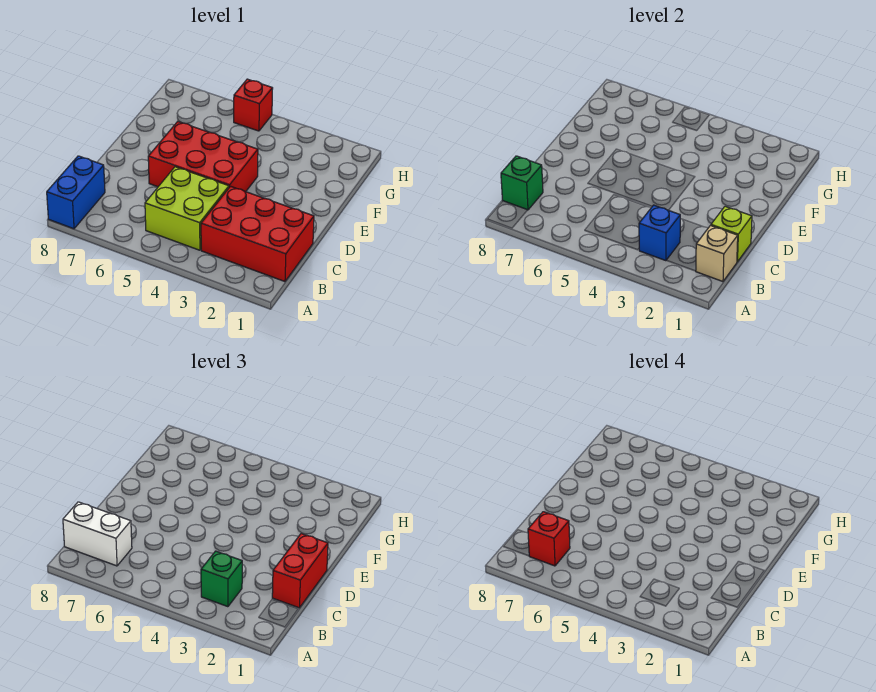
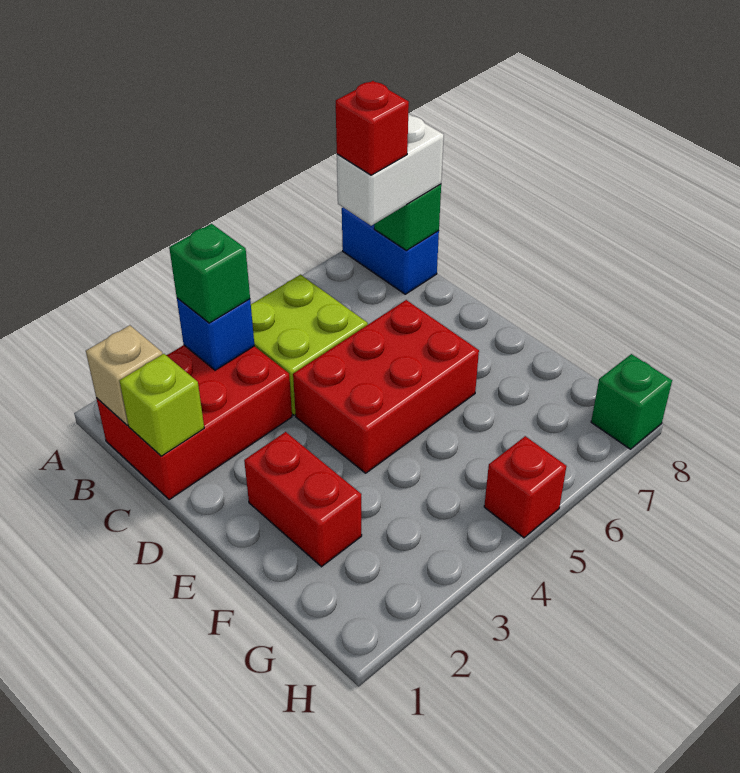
red brick C1:D1 level 3 -> red brick E2:F2 level 1
none -> green brick H8 level 1

